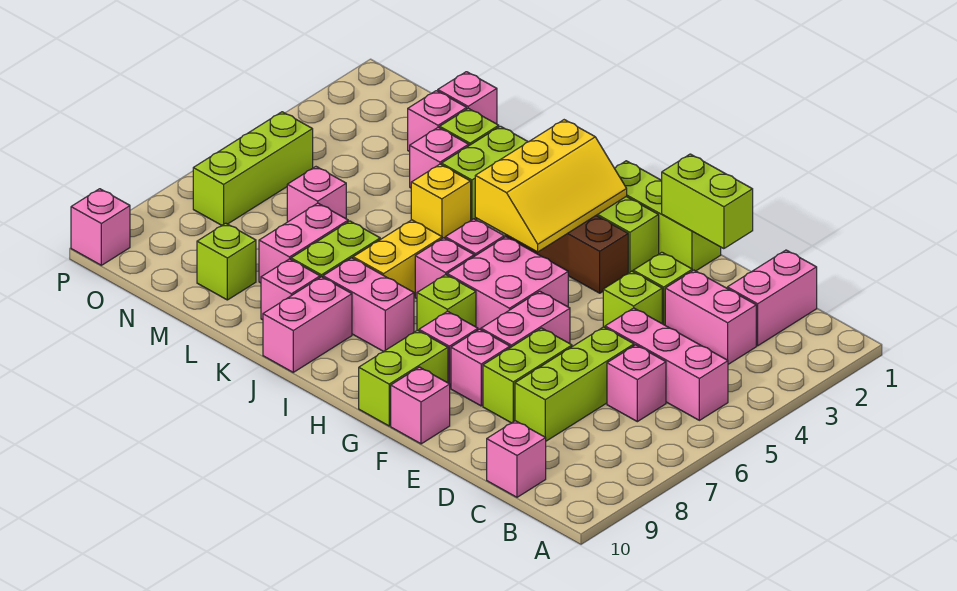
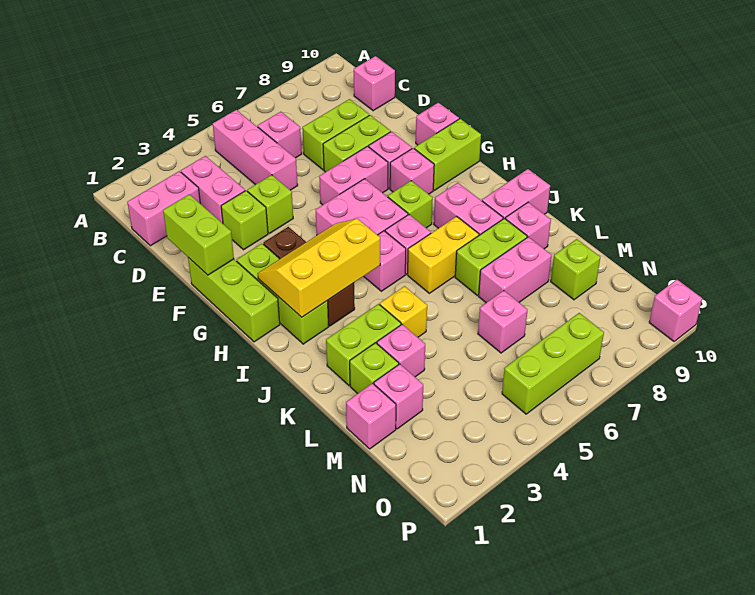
lime brick D6:D8 level 1 -> lime brick D7:D8 level 1

